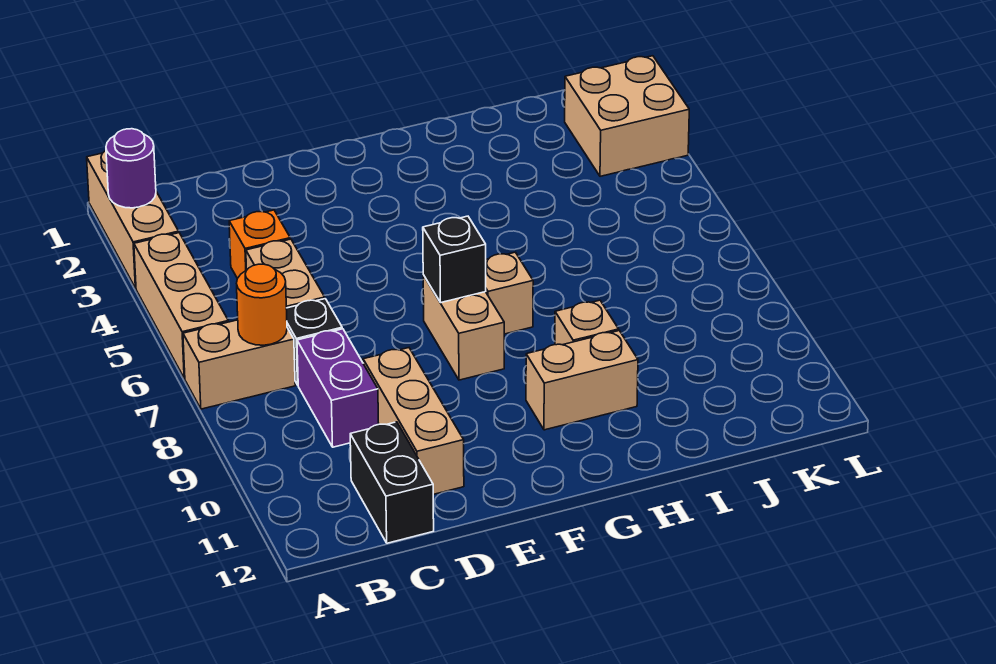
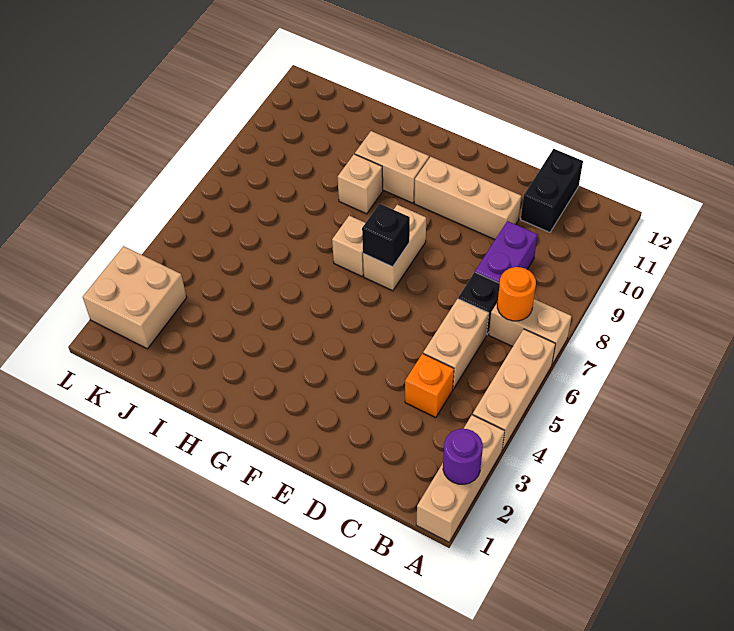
tan brick D9:D11 level 1 -> tan brick D10:F10 level 1

